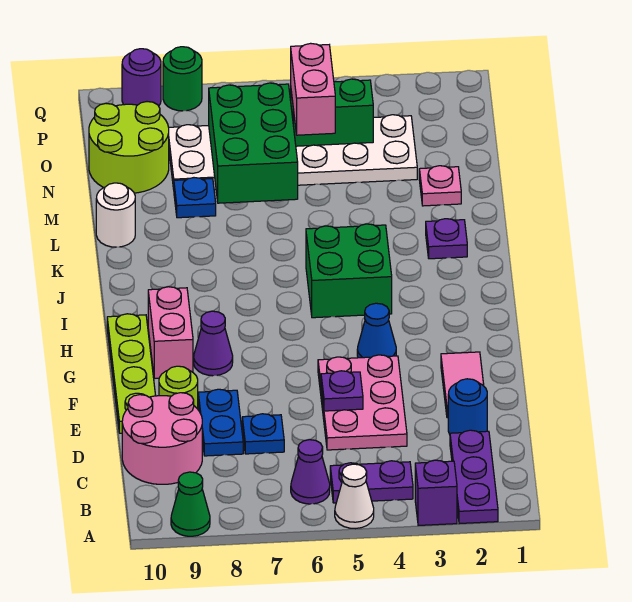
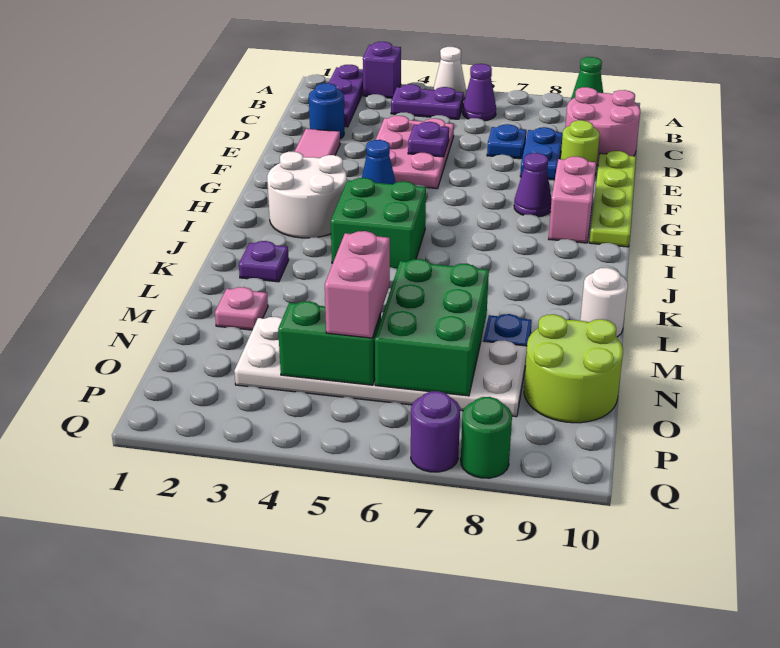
none -> white round brick H2:I3 level 1
purple round brick Q9 level 1 -> purple round brick Q7 level 1

